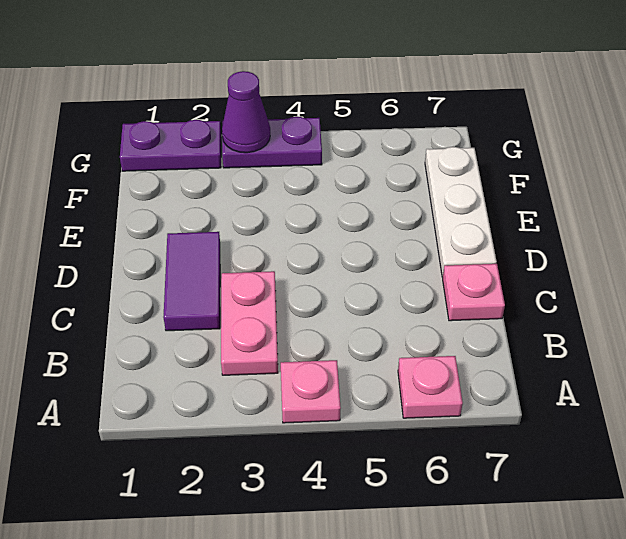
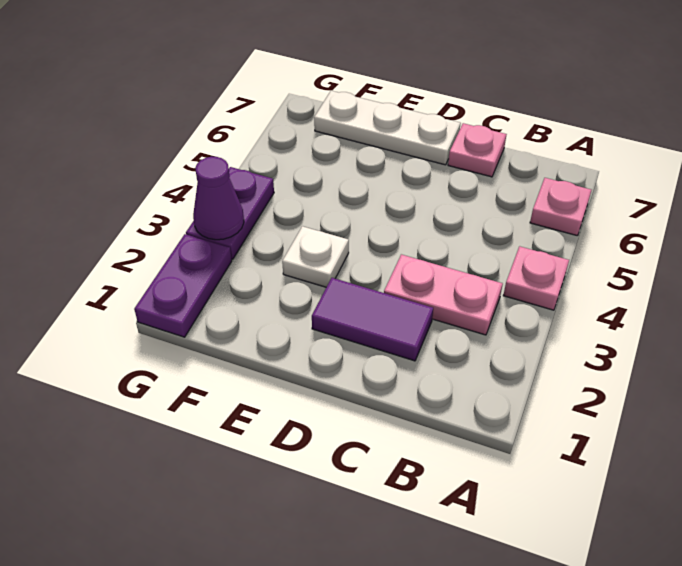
none -> white plate E3 level 1

